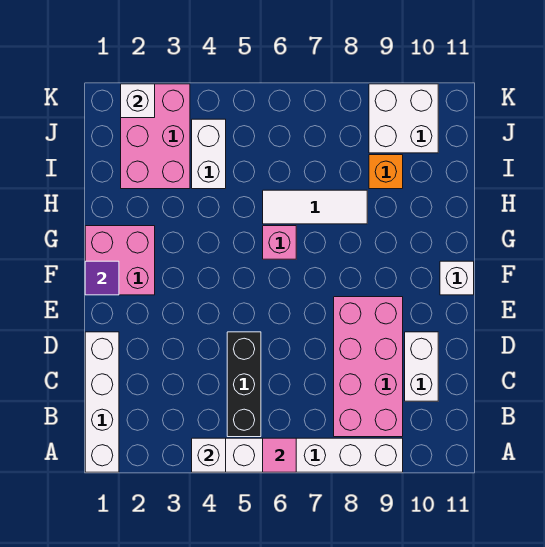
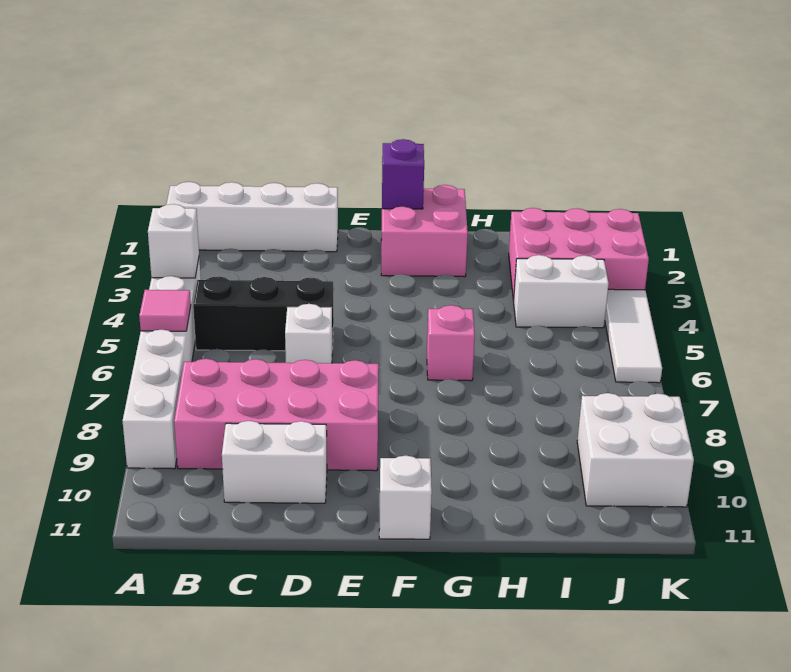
purple tile F1 level 2 -> purple brick F1 level 2
white tile H6:H8 level 1 -> white tile K4:K6 level 1
orange brick I9 level 1 -> none
white brick K2 level 2 -> white brick D6 level 1

